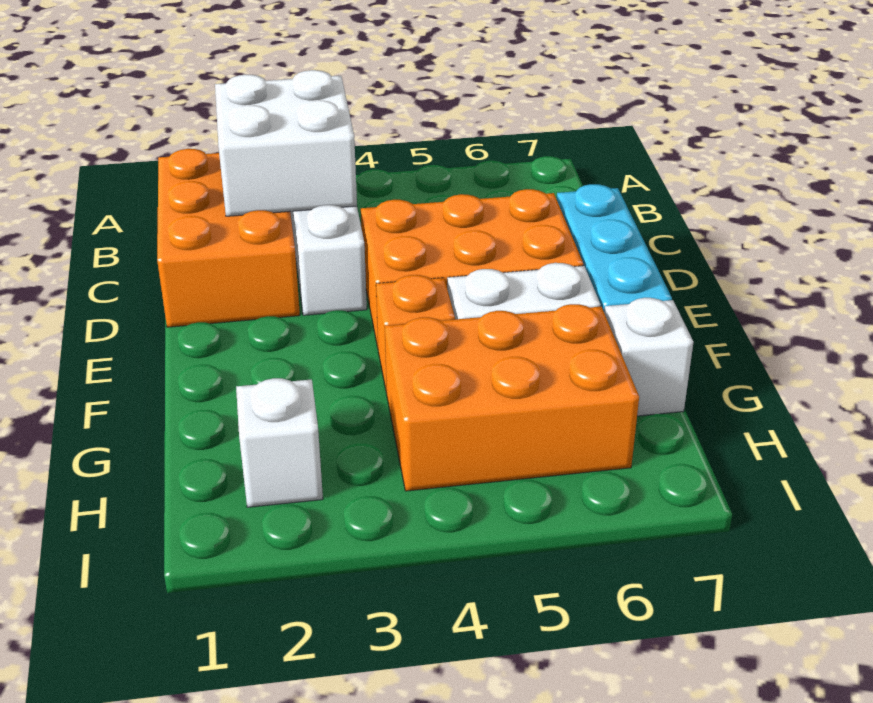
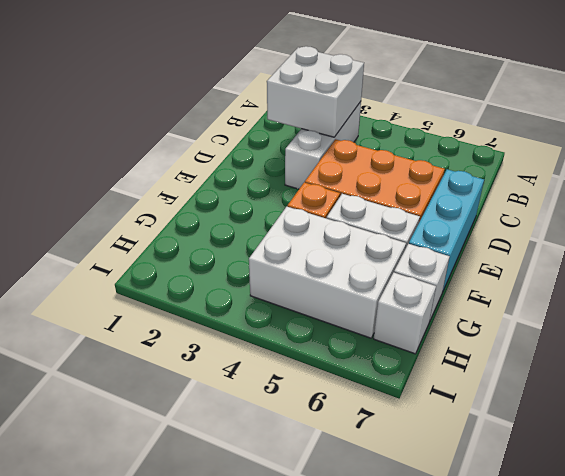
orange brick B1:D2 level 1 -> none
orange brick G4:H6 level 1 -> white brick G4:H6 level 1
white brick H2 level 1 -> white brick H7 level 1

